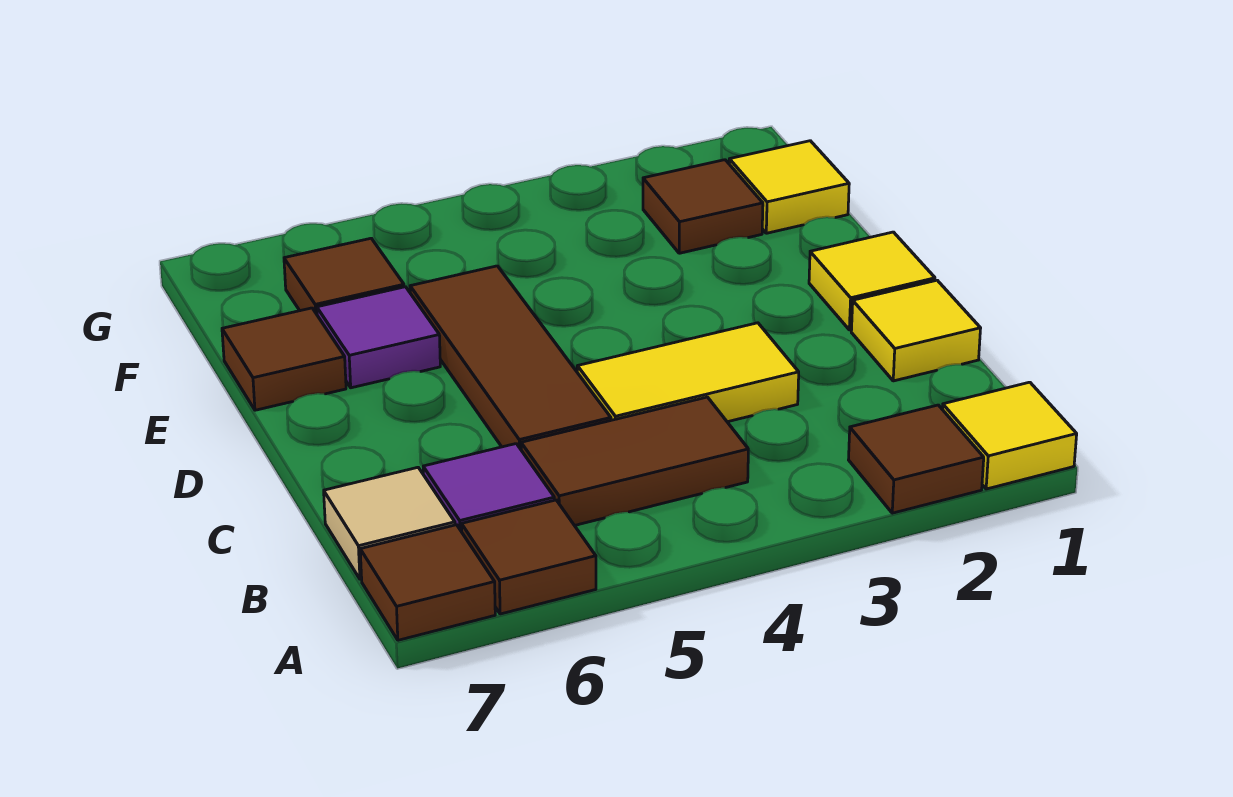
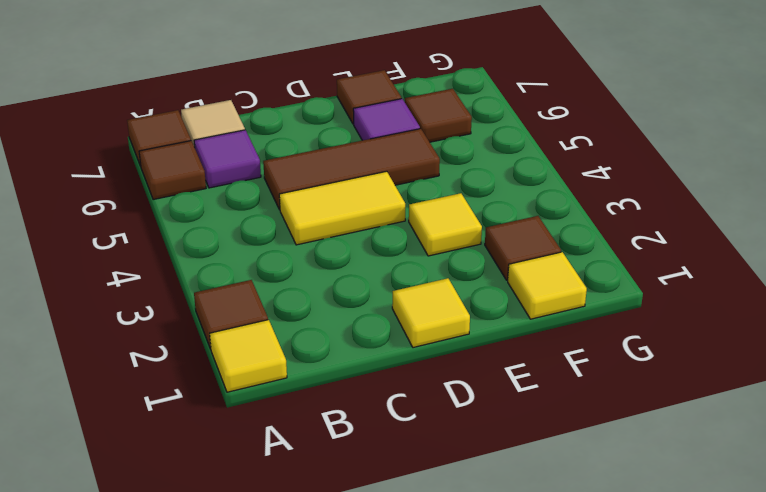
brown tile B4:B5 level 1 -> none
yellow tile C1 level 1 -> yellow tile E3 level 1
yellow tile C3:C4 level 1 -> yellow tile C4:D4 level 1

